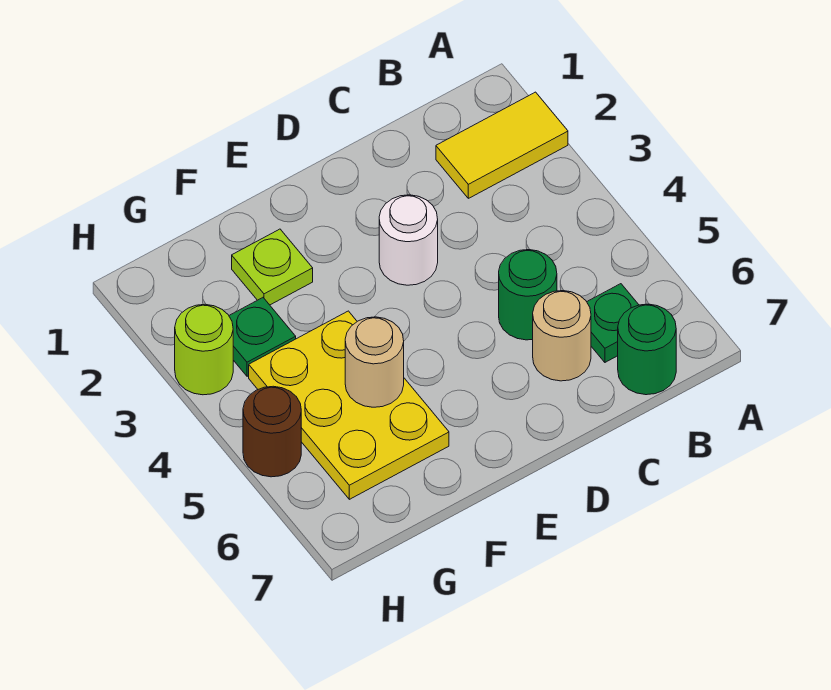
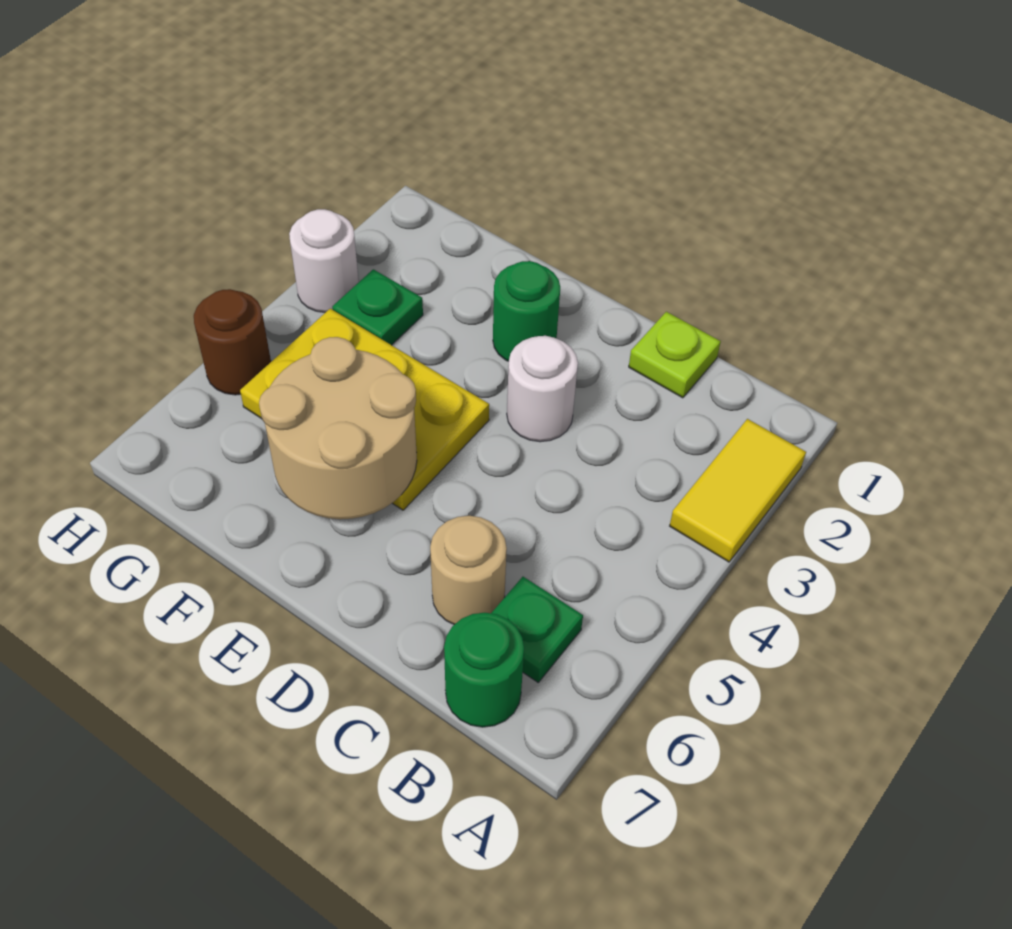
yellow tile A2:B2 level 1 -> yellow tile A2:A3 level 1
green round brick C5 level 1 -> green round brick E2 level 1
lime plate F2 level 1 -> lime plate C1 level 1
yellow plate F4:G6 level 1 -> yellow plate E4:G5 level 1
tan round brick F5 level 2 -> tan round brick E5:F6 level 2
lime round brick H3 level 1 -> white round brick H3 level 1

